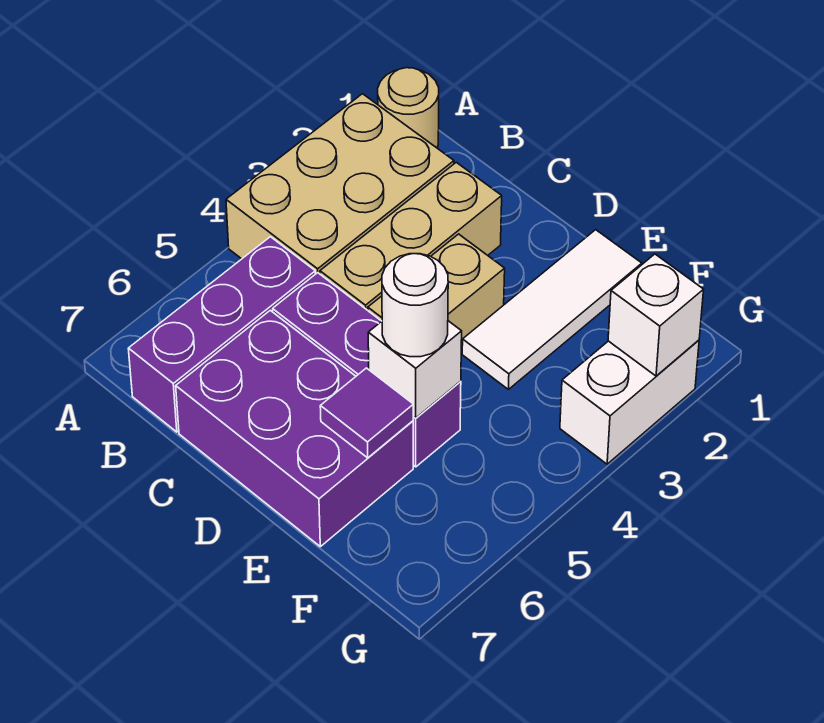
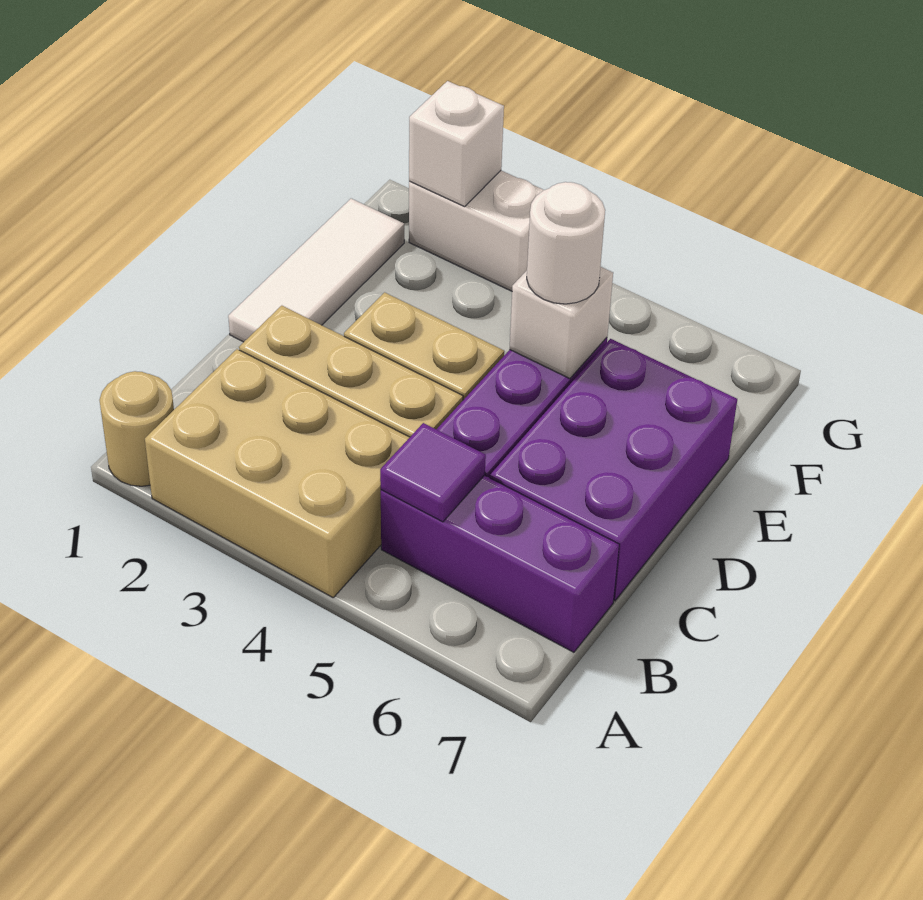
white tile E1:E3 level 1 -> white tile D1:F1 level 1
purple tile E6 level 2 -> purple tile B5 level 2

